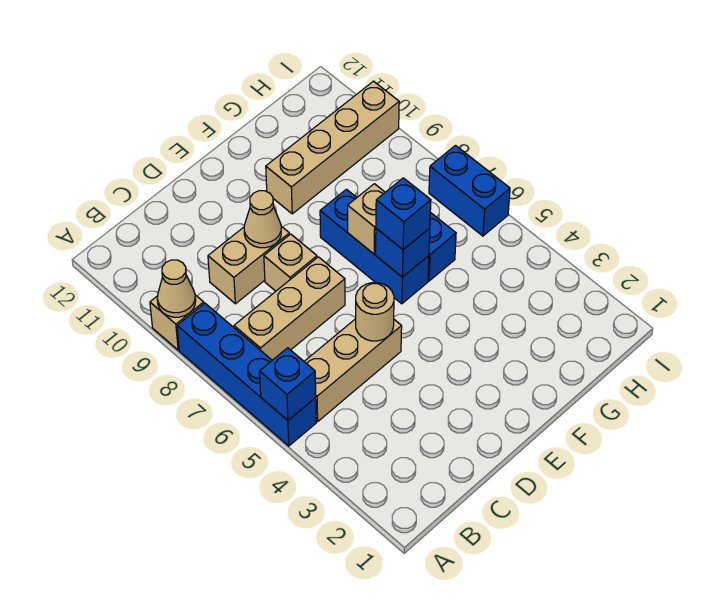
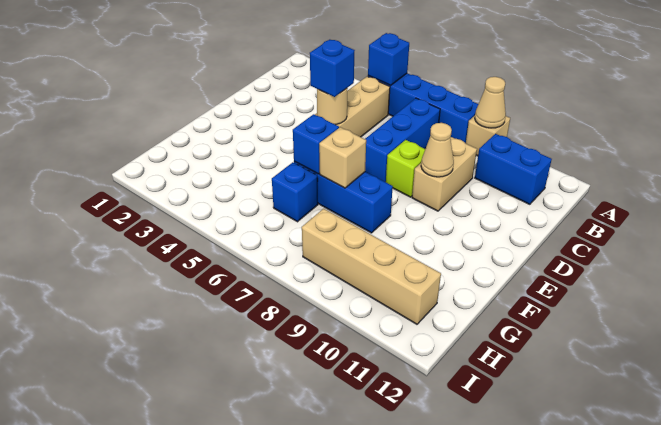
tan brick B7:D7 level 1 -> blue brick B7:D7 level 1
tan brick D8 level 1 -> lime brick D8 level 1
blue brick F6 level 3 -> blue brick D5 level 3
tan brick F10:I10 level 1 -> tan brick H8:H11 level 1
blue brick I6:I7 level 1 -> blue brick B10:B11 level 1

